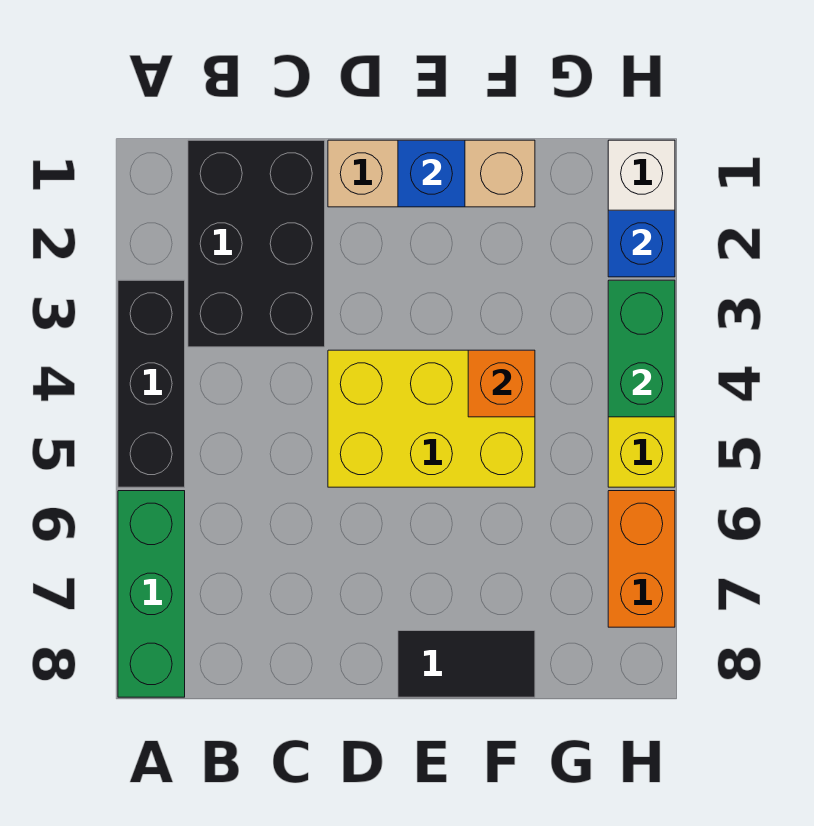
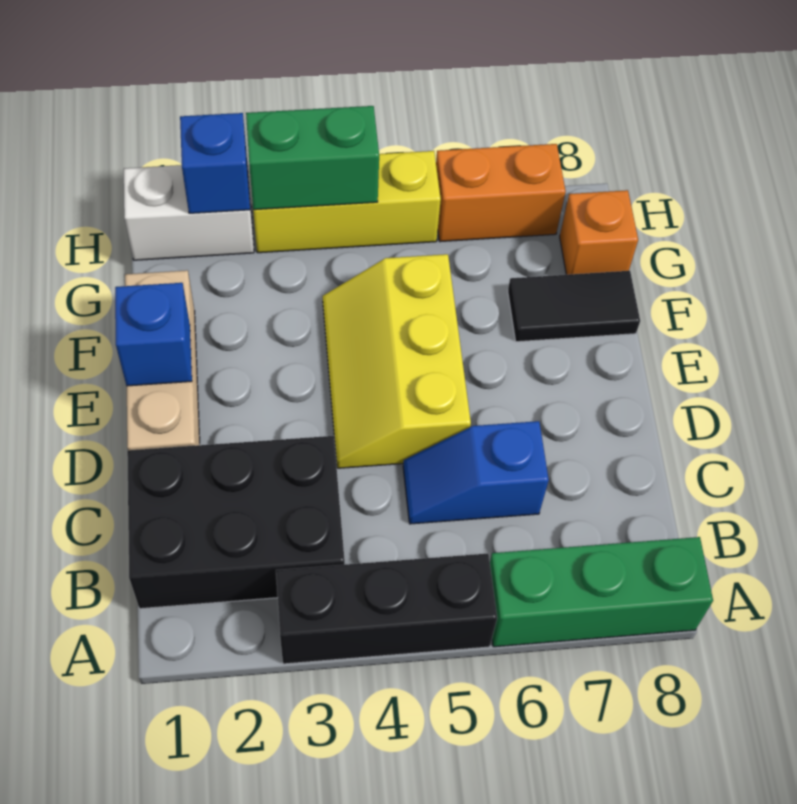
none -> blue slope C5:C6 level 1 top 6
yellow brick D4:F5 level 1 -> yellow slope D4:F5 level 1 top 5
black tile E8:F8 level 1 -> black tile F7:F8 level 1
orange brick F4 level 2 -> orange brick G8 level 1

